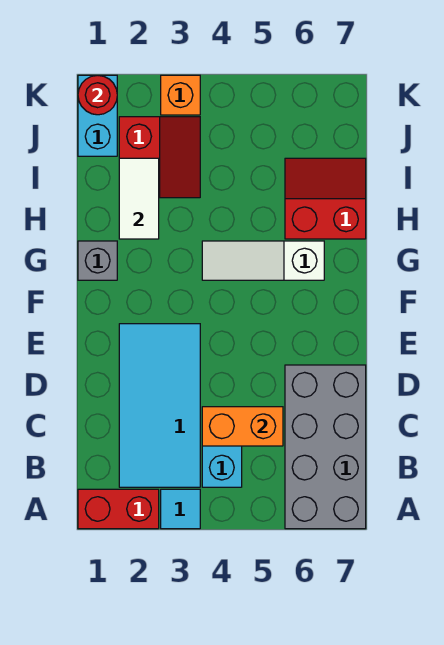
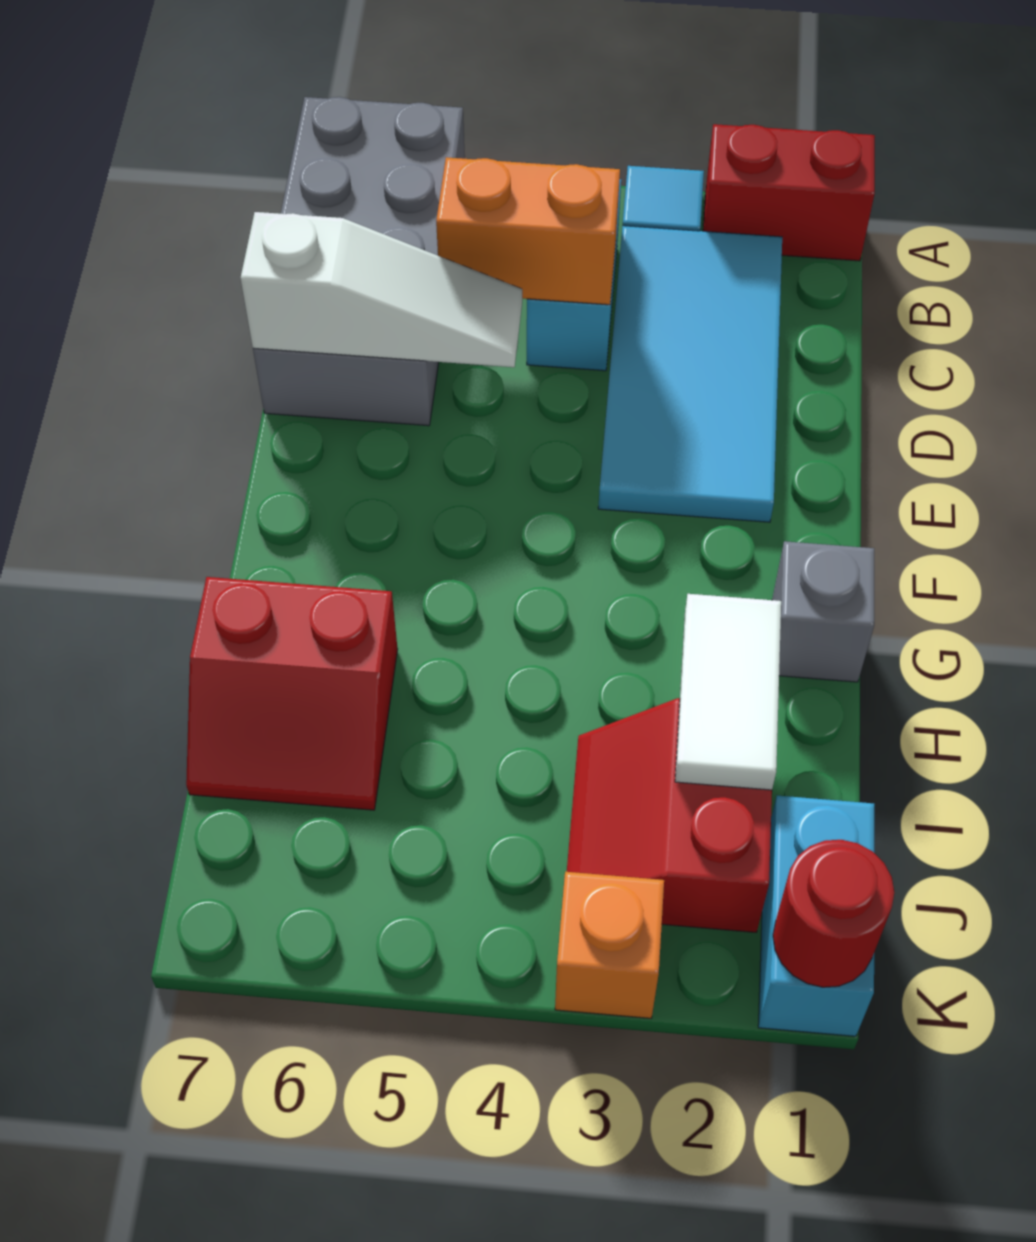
white slope G4:G6 level 1 top 6 -> white slope D5:D7 level 2 top 7

